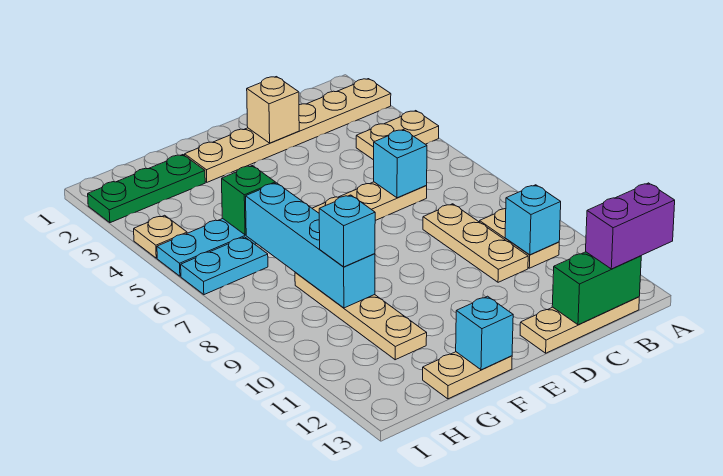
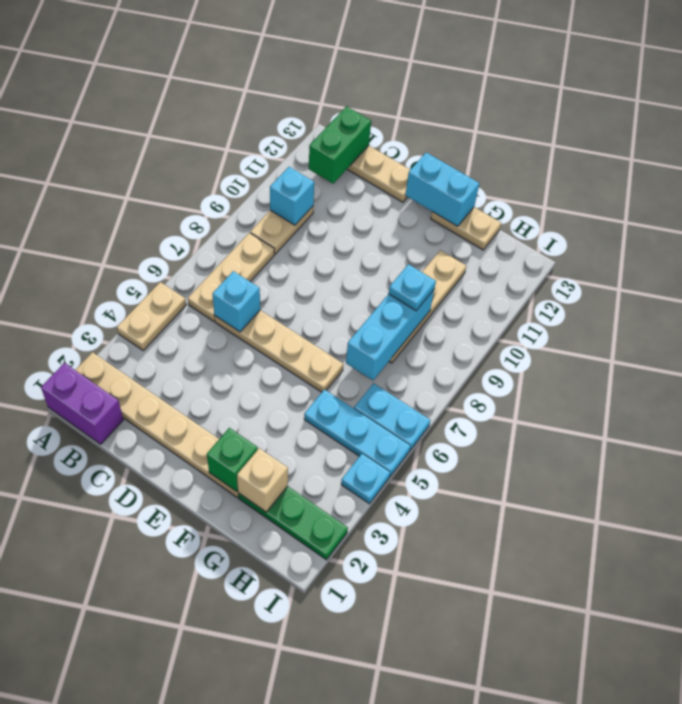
tan plate A4:B4 level 1 -> tan plate A4:A5 level 1
purple brick A13:B13 level 3 -> purple brick A1:B1 level 1
green brick B13:C13 level 2 -> green brick B12:B13 level 2
tan plate C8:C10 level 1 -> tan plate B6:B8 level 1
tan brick D2 level 2 -> tan brick G2 level 2
cyan brick F13 level 2 -> cyan brick E13:F13 level 2
green brick G5 level 2 -> green brick F2 level 2
cyan brick G6:G9 level 2 -> cyan brick G7:G9 level 2
cyan brick G9 level 3 -> cyan plate G9 level 3
tan plate I4 level 1 -> cyan plate I4 level 1

